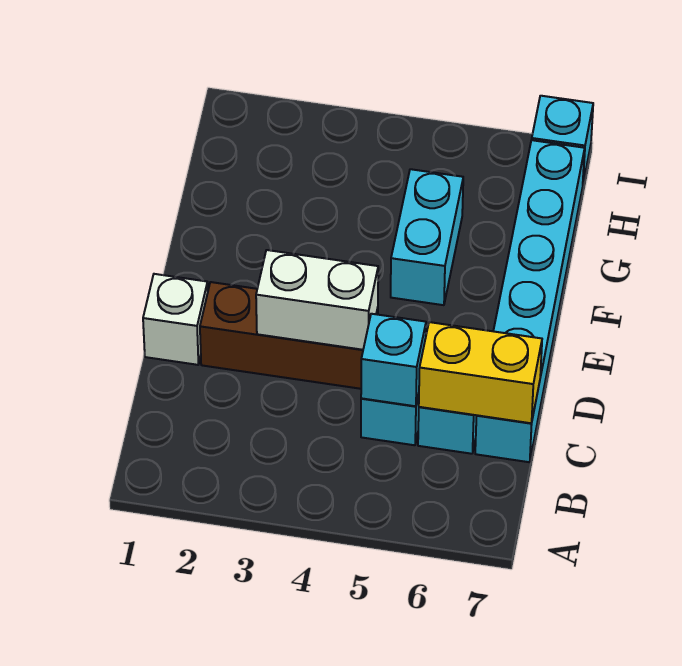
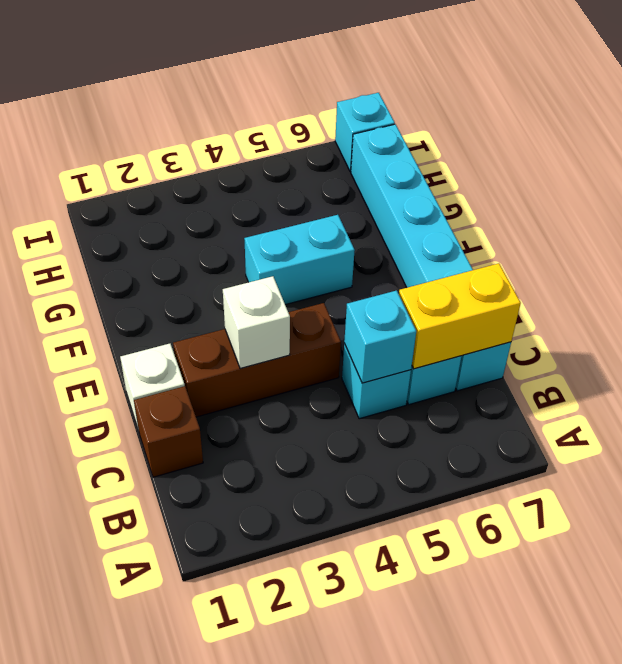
none -> brown brick C1 level 1
white brick D3:D4 level 2 -> white brick D3 level 2
cyan brick F5:G5 level 1 -> cyan brick F4:F5 level 1

